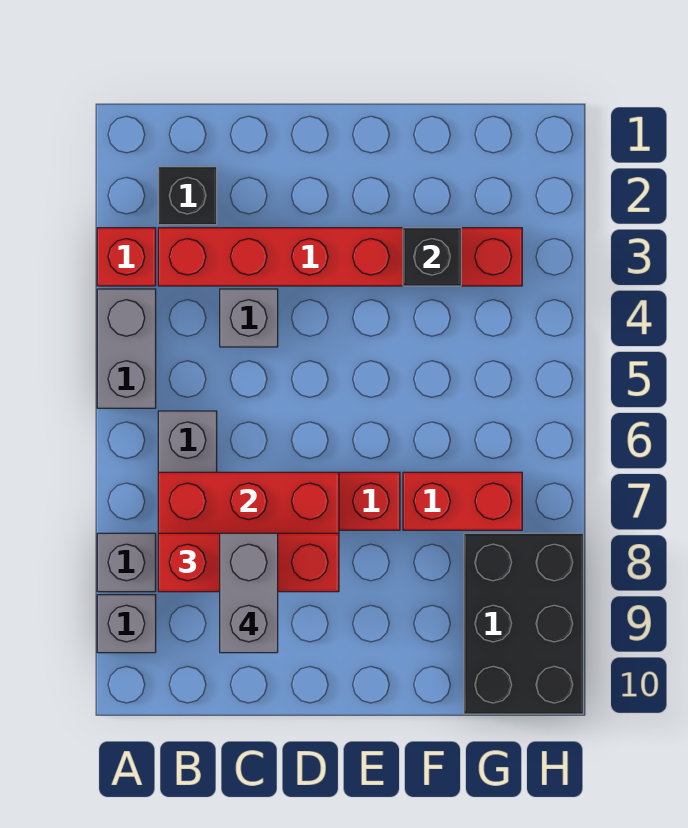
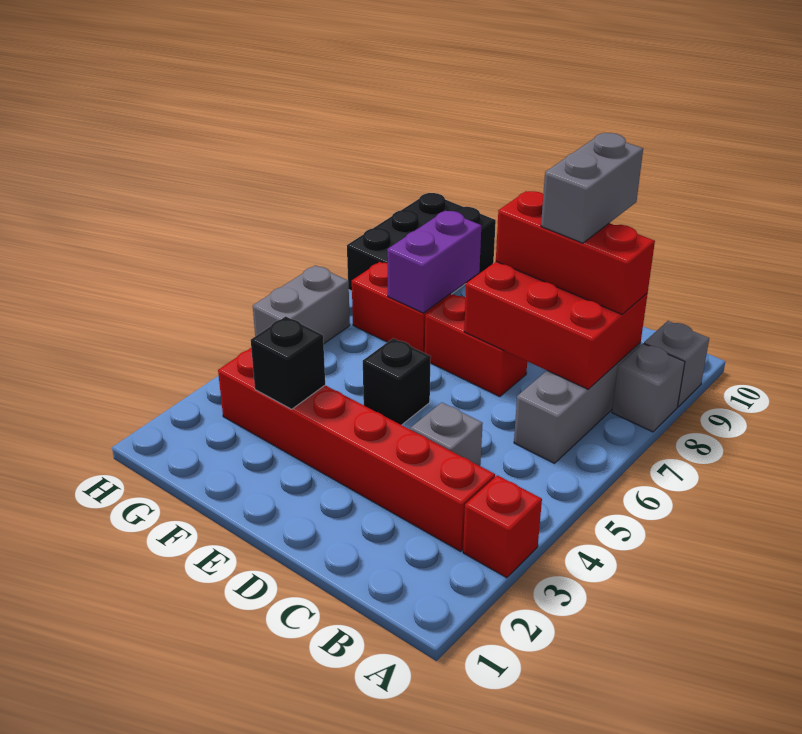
grey brick A4:A5 level 1 -> grey brick H5:H6 level 1
black brick B2 level 1 -> black brick E5 level 1
none -> purple brick F7:F8 level 2

